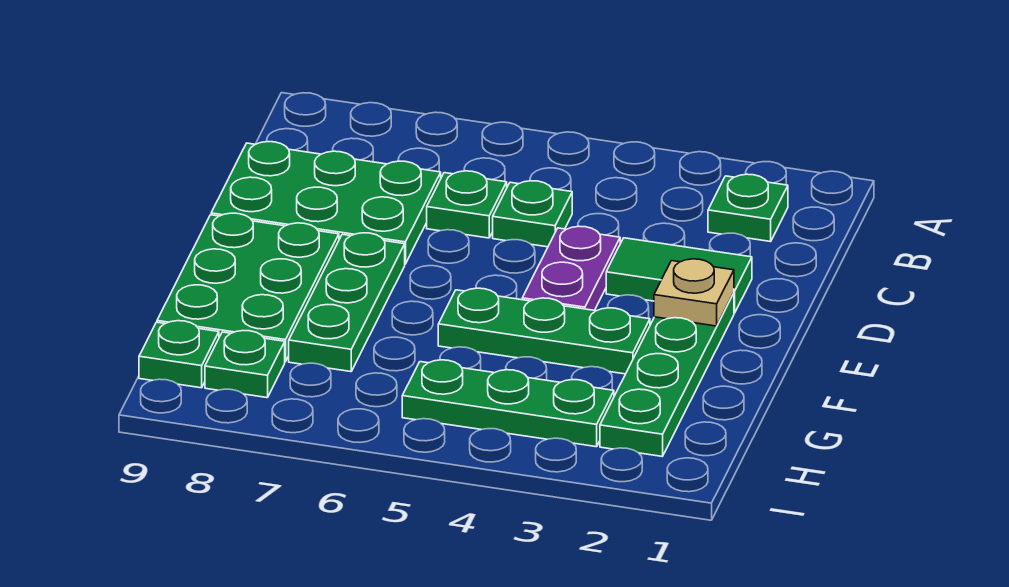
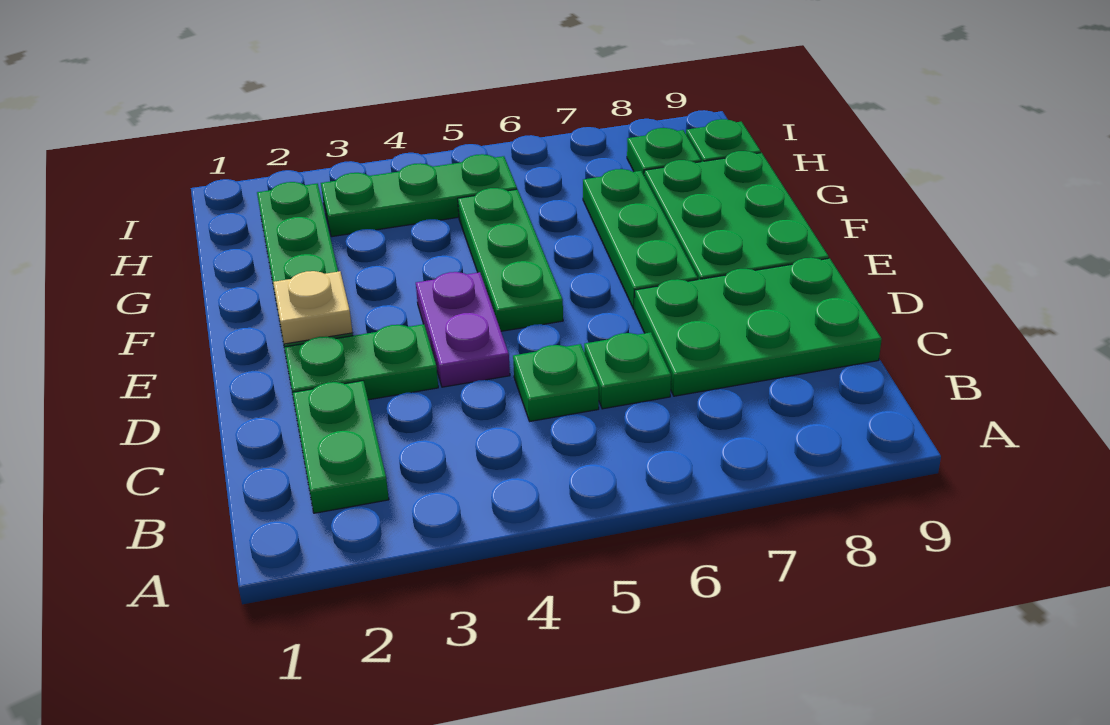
green plate B2 level 1 -> green plate B2:C2 level 1
green tile D2:D3 level 1 -> green plate D2:D3 level 1
green plate F3:F5 level 1 -> green plate E5:G5 level 1

